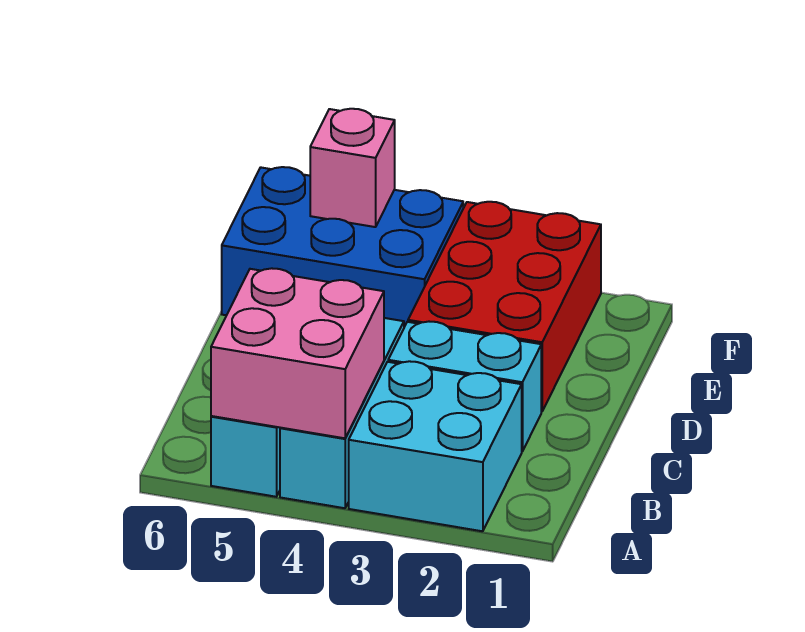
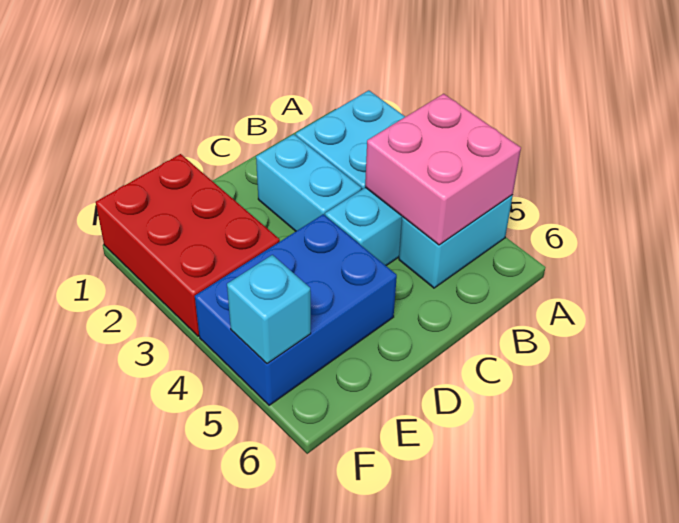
red brick D2:F3 level 1 -> red brick E1:F3 level 1
blue brick E4:F6 level 1 -> blue brick D4:F5 level 1
pink brick F5 level 2 -> cyan brick F5 level 2

